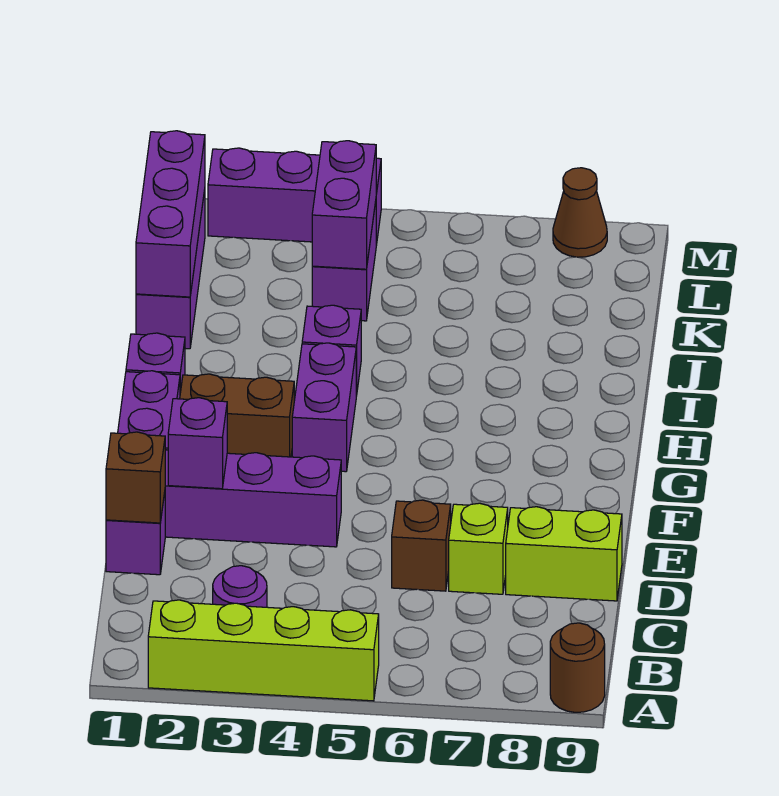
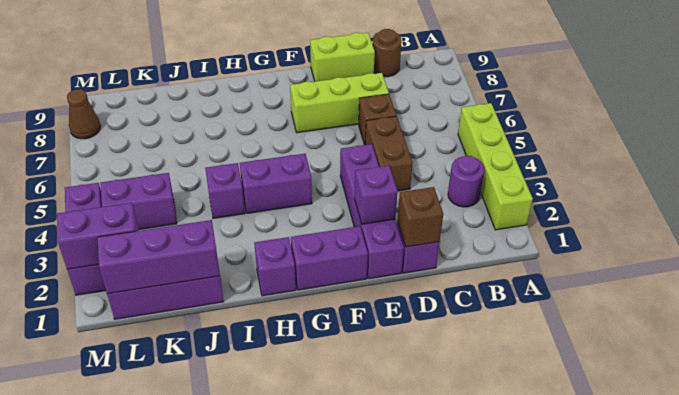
brown round brick A9 level 1 -> brown round brick C9 level 1
lime brick D7 level 1 -> lime brick D7:F7 level 1
lime brick D8:D9 level 1 -> lime brick D9:E9 level 1
brown brick G2:G3 level 1 -> brown brick D4:D5 level 1
purple brick K4:L4 level 2 -> purple brick L2:M2 level 2

